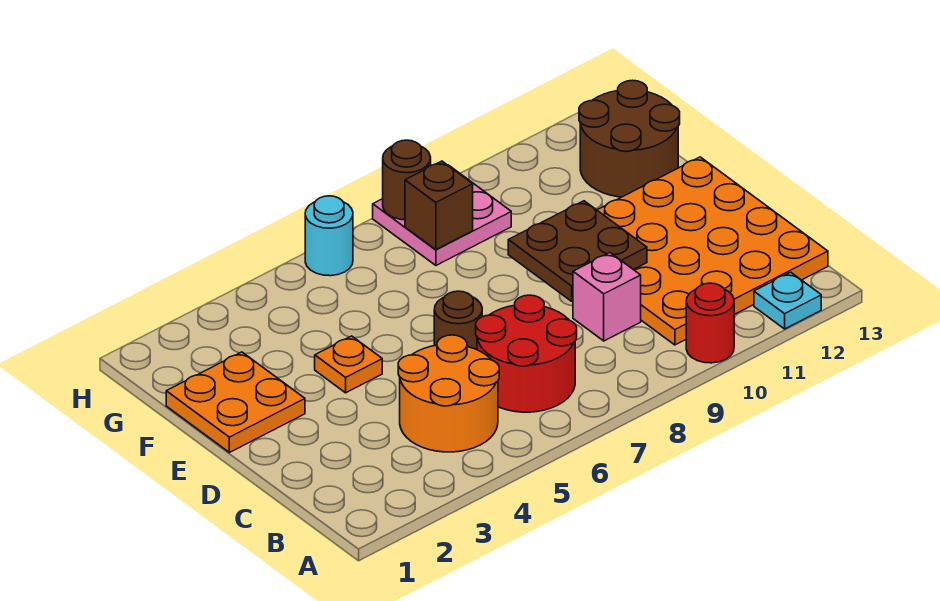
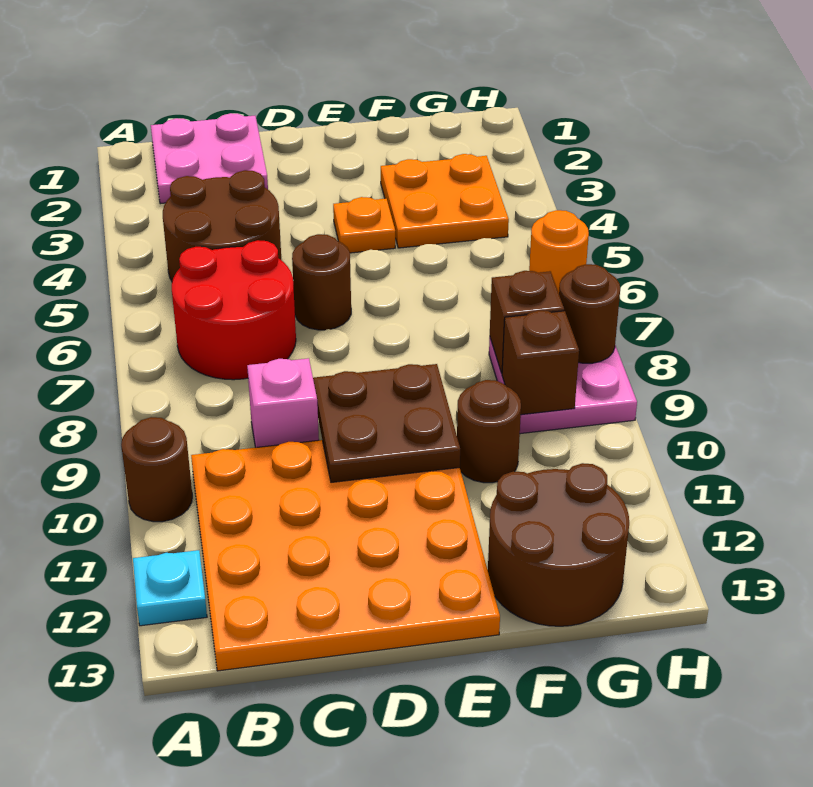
red round brick A10 level 1 -> brown round brick A10 level 1
none -> pink plate B1:C2 level 1
orange round brick B4:C5 level 1 -> brown round brick B4:C5 level 1
orange plate E1:F2 level 1 -> orange plate F3:G4 level 1
none -> brown round brick F10 level 1
none -> brown brick G9 level 2
cyan round brick H6 level 1 -> orange round brick H6 level 1

